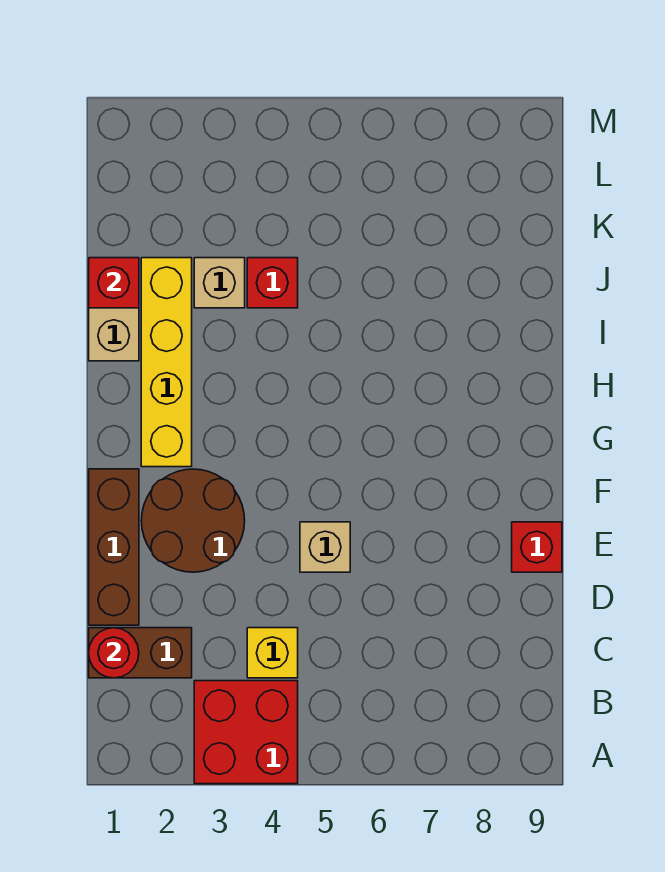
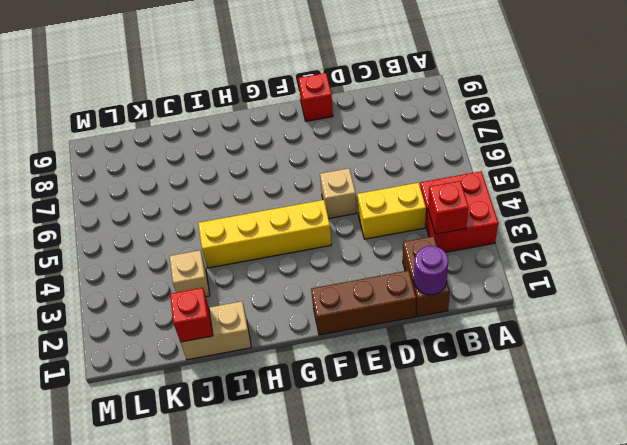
red round brick C1 level 2 -> purple round brick C1 level 2
yellow brick C4 level 1 -> yellow brick C4:D4 level 1
brown round brick E2:F3 level 1 -> none
yellow brick G2:J2 level 1 -> yellow brick F4:I4 level 1
red brick J4 level 1 -> red brick B3 level 2

